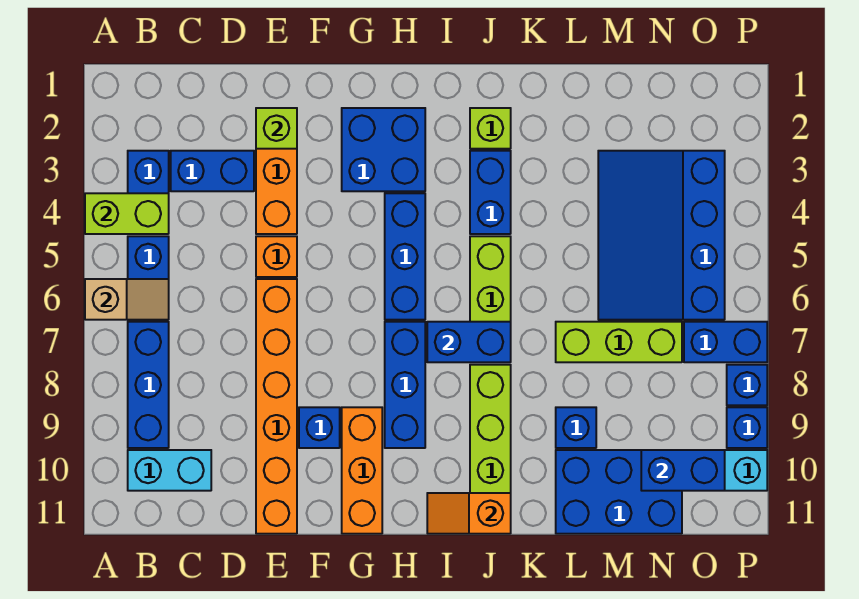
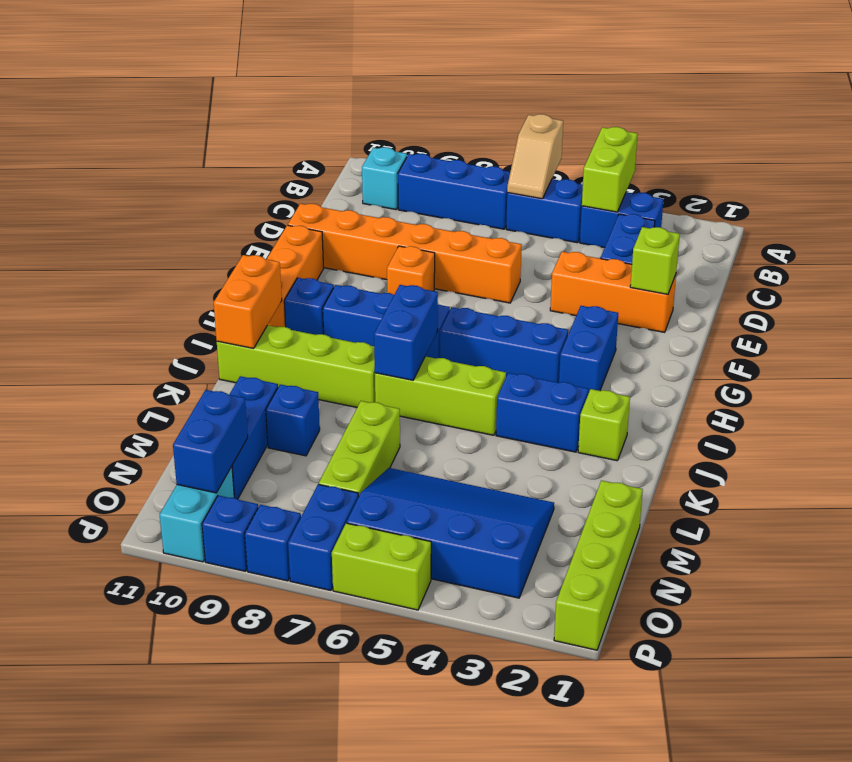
cyan brick B10:C10 level 1 -> cyan brick B10 level 1
orange brick E5 level 1 -> orange brick F8 level 1
blue brick F9 level 1 -> blue brick H10 level 1
blue brick G2:H3 level 1 -> blue brick G3:H3 level 1
orange brick G9:G11 level 1 -> orange brick F11:H11 level 1
orange slope I11:J11 level 2 top J -> orange brick I11:J11 level 2
blue brick L10:N11 level 1 -> blue brick L10:N10 level 1
none -> lime brick M1:P1 level 1
none -> lime brick P5:P6 level 1

